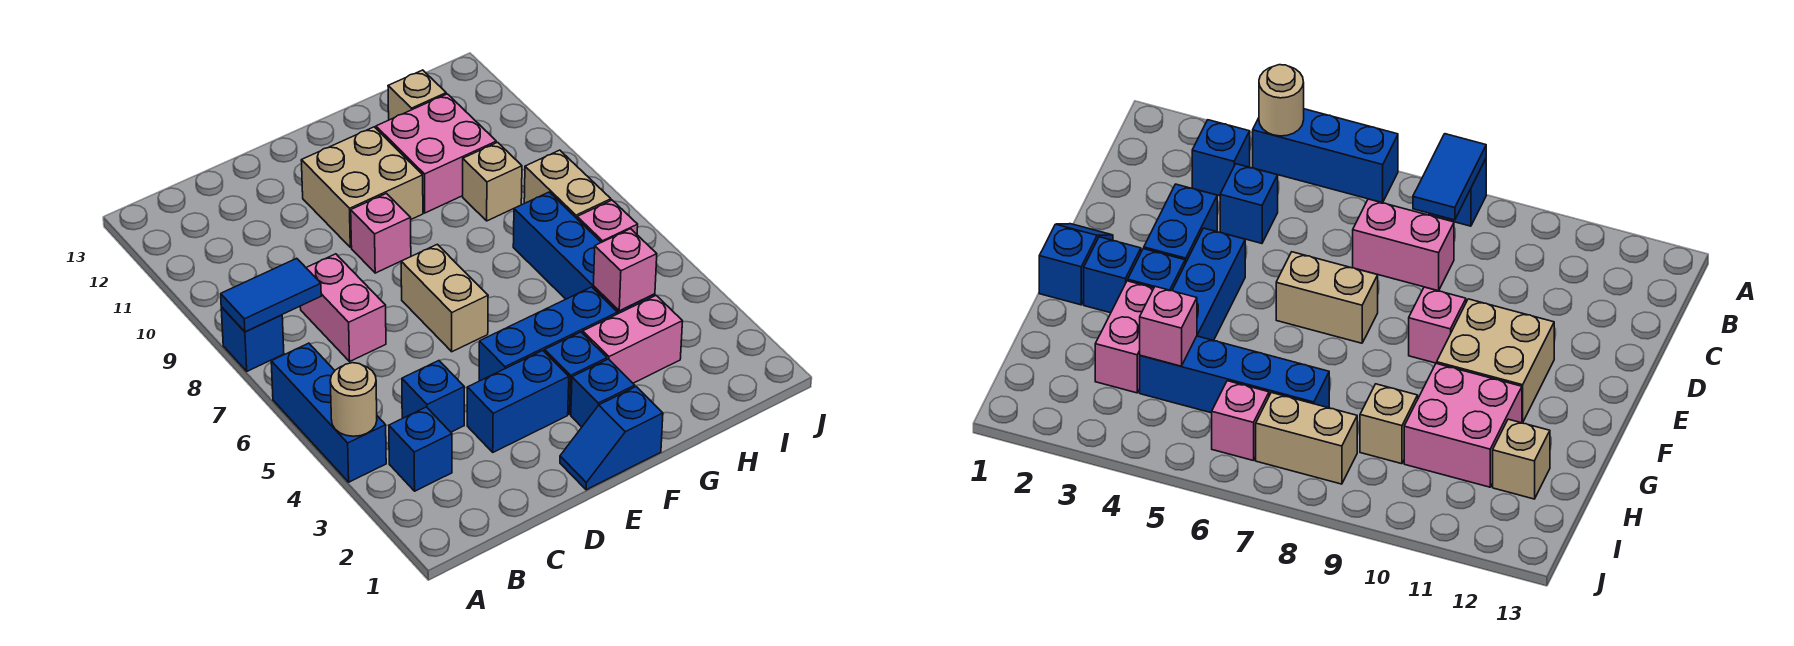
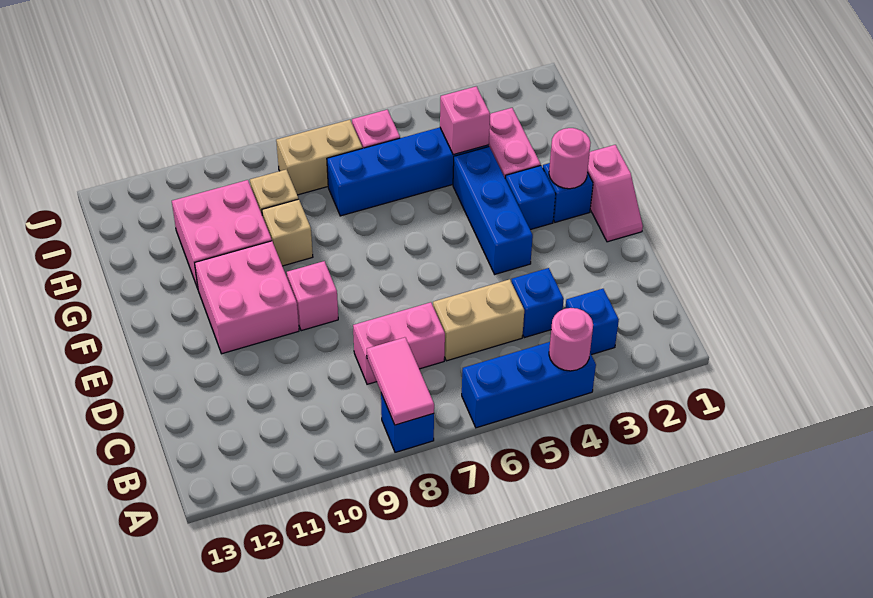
tan round brick A4 level 2 -> pink round brick A4 level 2
blue tile A8:B8 level 2 -> pink tile A8:B8 level 2
blue brick D3:E3 level 1 -> none
blue slope E1:F1 level 1 top F -> pink slope E1:F1 level 1 top F
tan brick E6:E7 level 1 -> tan brick C5:C6 level 1
tan brick E10:F11 level 1 -> pink brick E10:F11 level 1
none -> pink round brick F2 level 2
tan brick H12 level 1 -> tan brick G9 level 1

